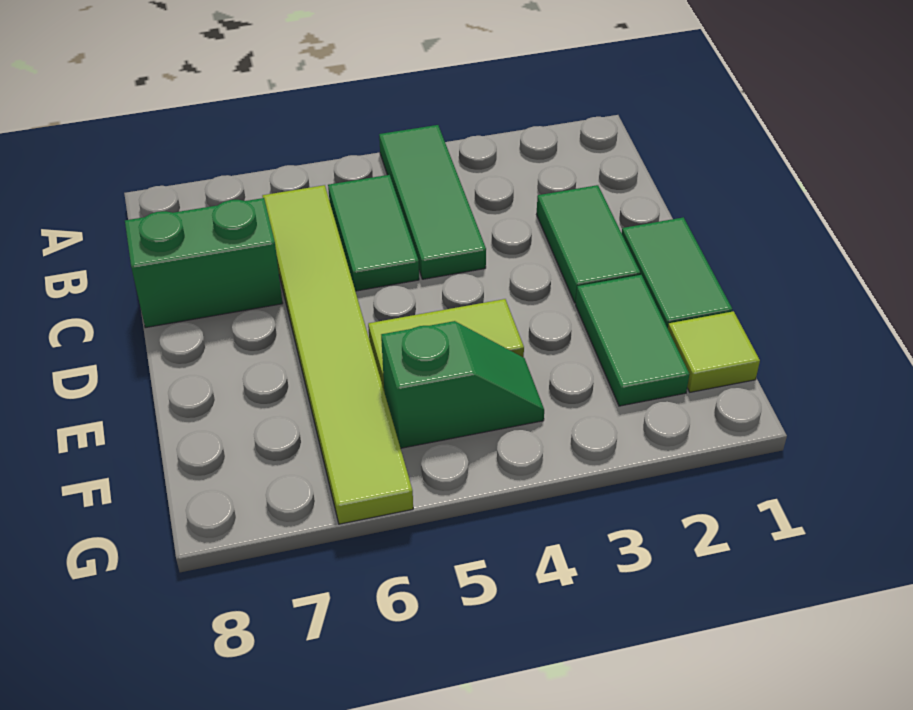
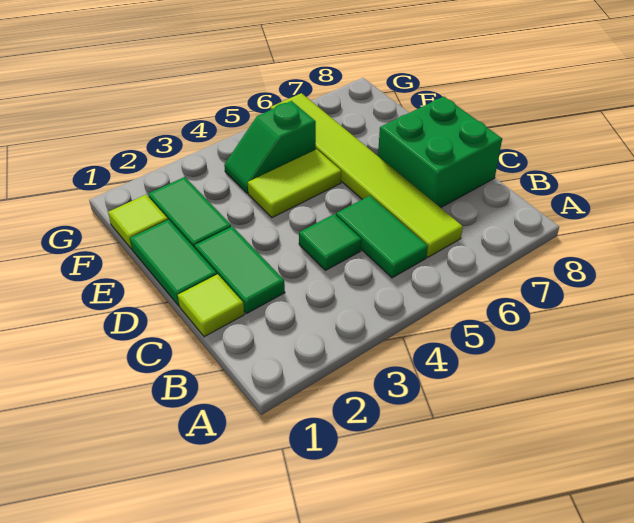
green tile A4:C4 level 1 -> green tile C4 level 1
none -> lime tile C1 level 1
green brick C7:C8 level 1 -> green brick C7:D8 level 1

